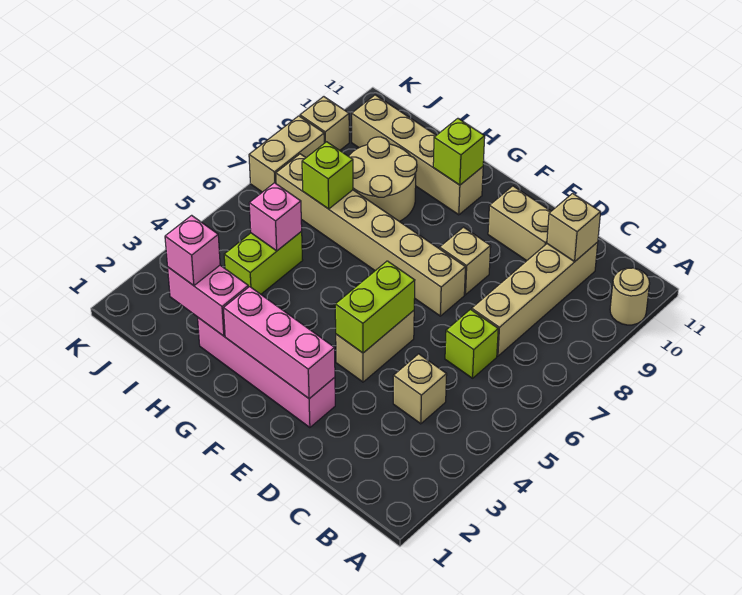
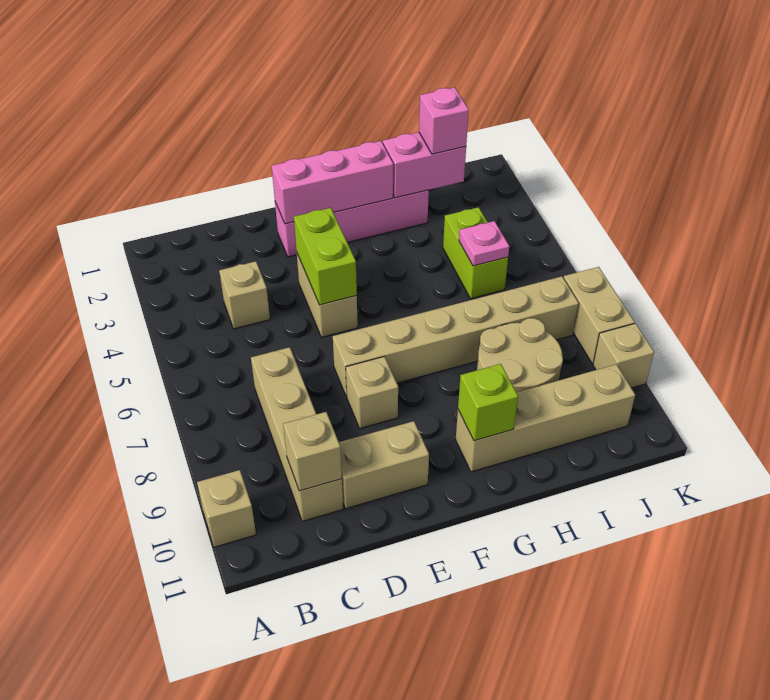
tan round brick A10 level 1 -> tan brick A10 level 1
lime brick C6 level 1 -> none
pink brick I5 level 2 -> pink plate I5 level 2
lime brick I7 level 2 -> none

